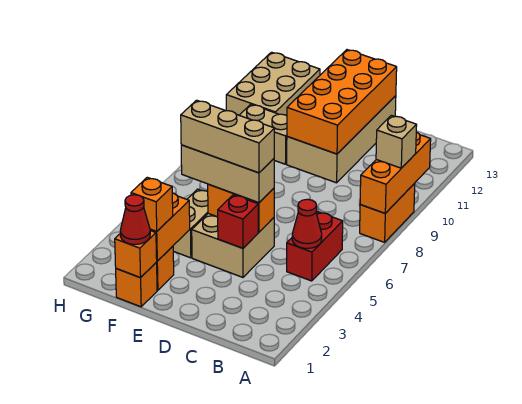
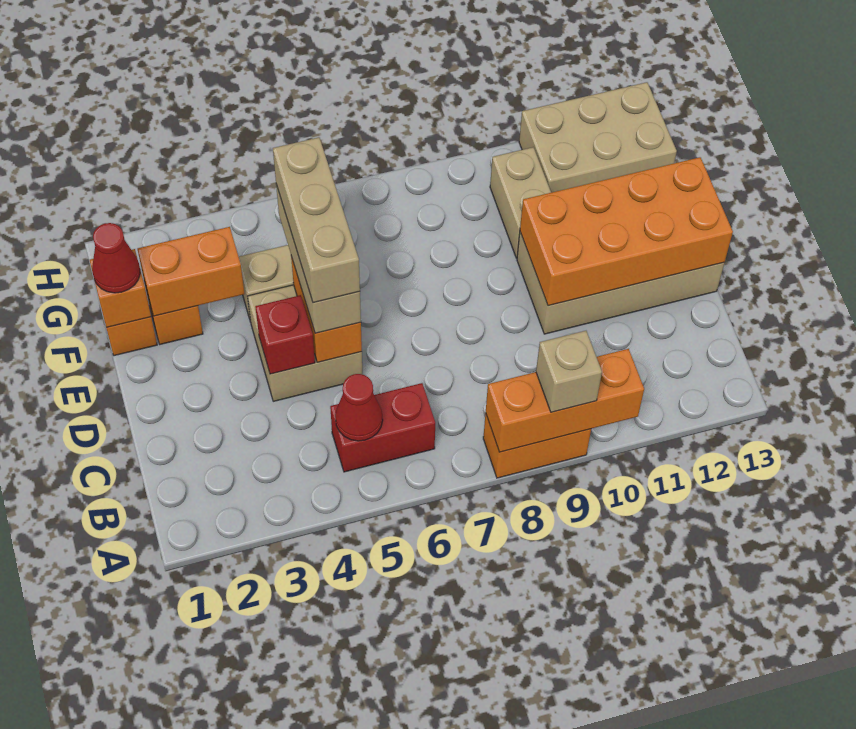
orange brick F2 level 3 -> none

